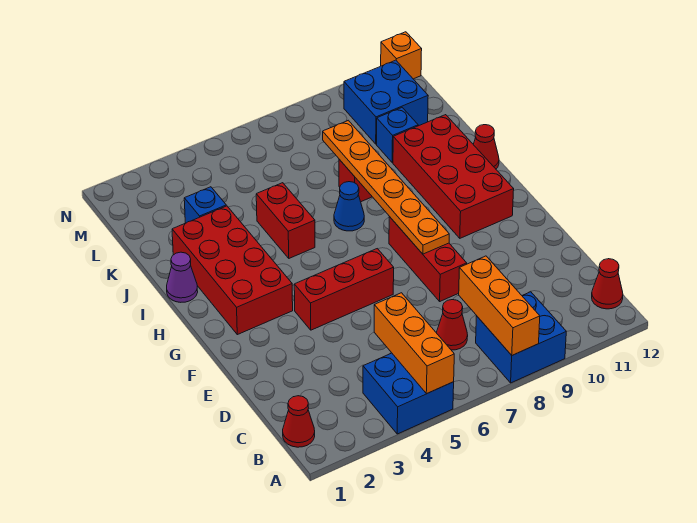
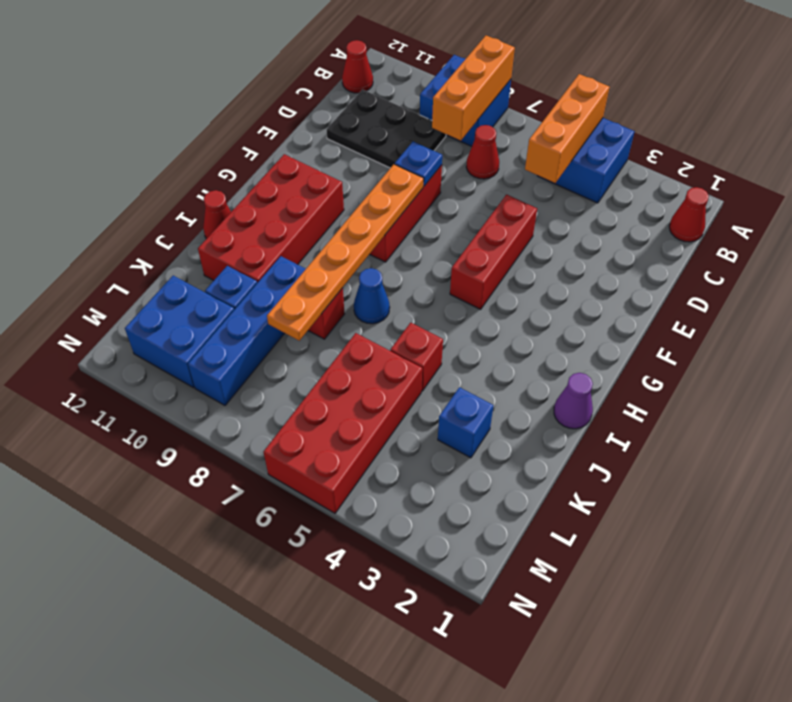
none -> black plate C9:D11 level 1
none -> blue plate E8 level 2
red brick F4:F6 level 1 -> red brick E5:G5 level 1
red brick G2:J3 level 1 -> red brick K5:N6 level 1
red brick I5:J5 level 1 -> red brick J5 level 1
none -> blue brick J9:M9 level 1
orange brick N12 level 1 -> none

